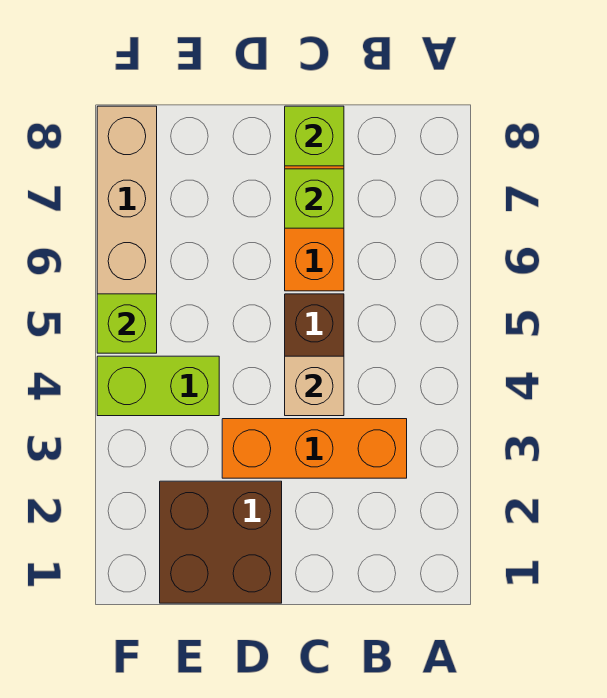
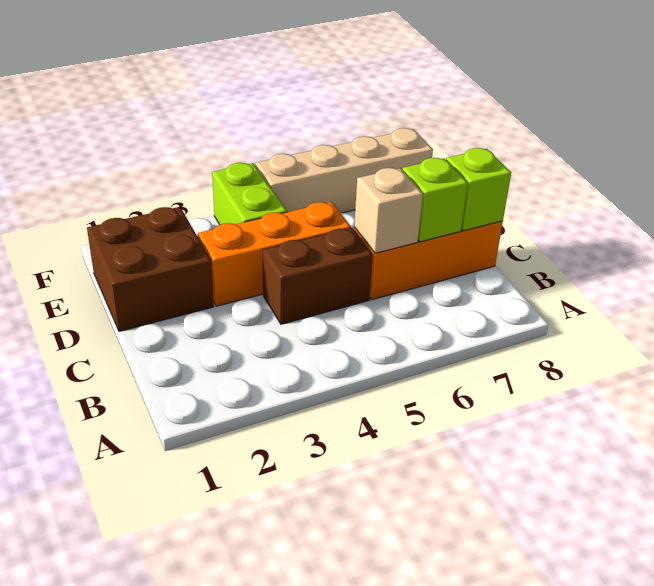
orange brick B3:D3 level 1 -> orange brick D3:D5 level 1
tan brick C4 level 2 -> tan brick C6 level 2
lime brick F5 level 2 -> none

